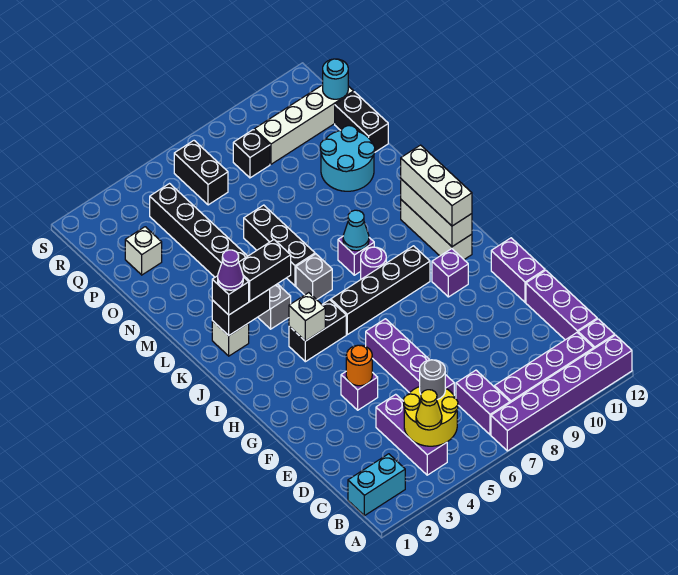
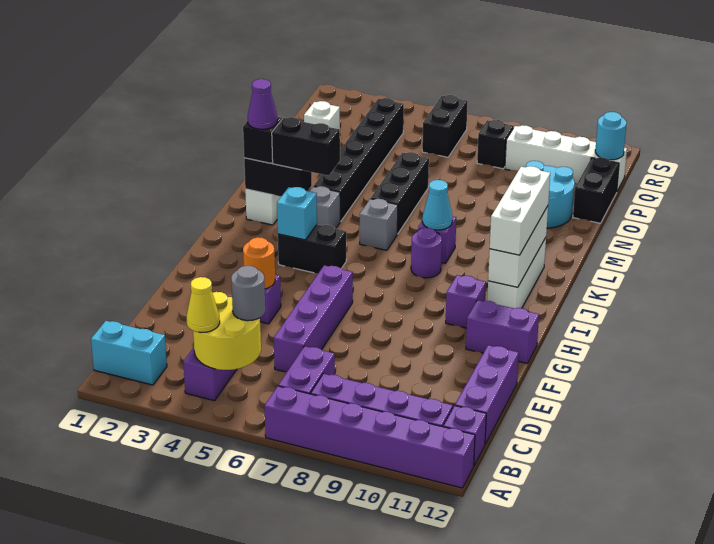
purple brick F12:G12 level 1 -> purple brick G11:G12 level 1
white brick I4 level 2 -> cyan brick I4 level 2
black brick I6:I9 level 1 -> none

